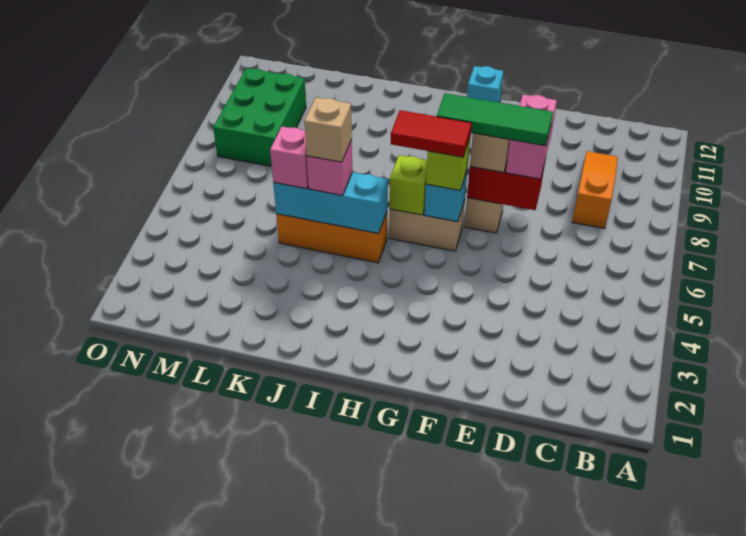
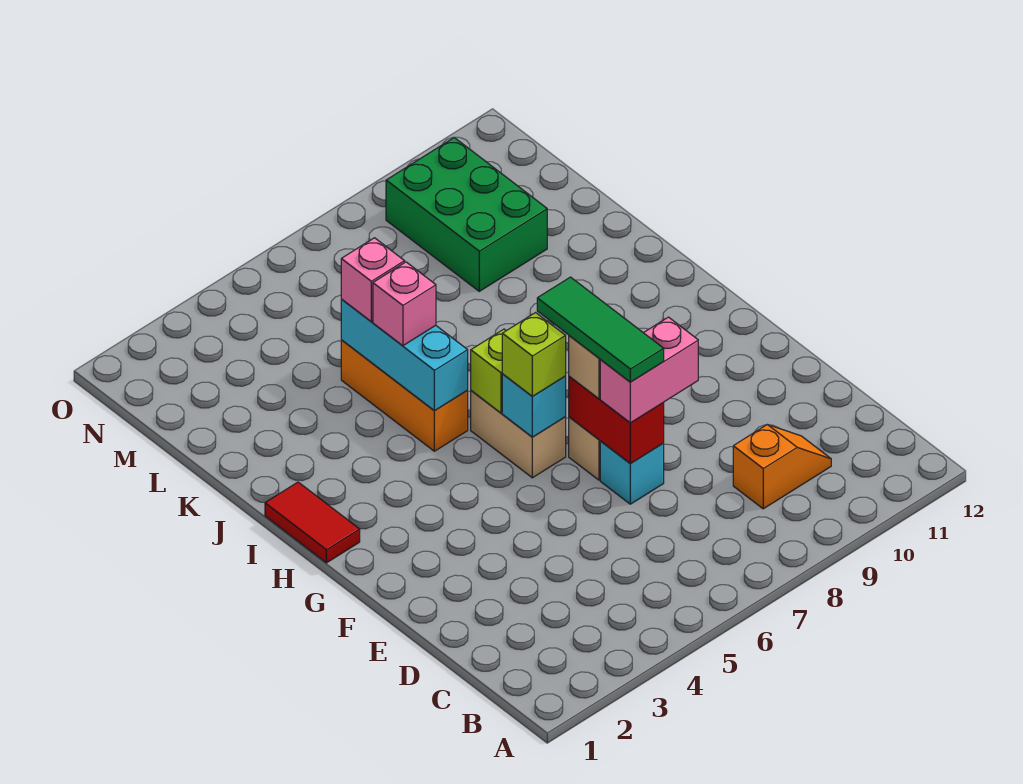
orange slope C8:C10 level 1 top 8 -> orange slope C9:C10 level 1 top 9
red tile G6:H6 level 4 -> red tile H1:I1 level 1
cyan brick G12 level 1 -> cyan brick E7 level 1
tan brick J5 level 4 -> none
green brick M8:N10 level 1 -> green brick L9:N10 level 1

